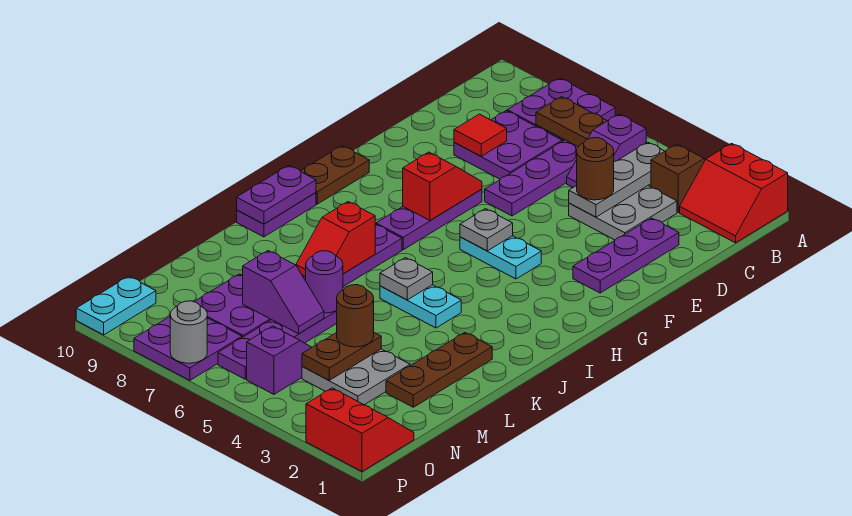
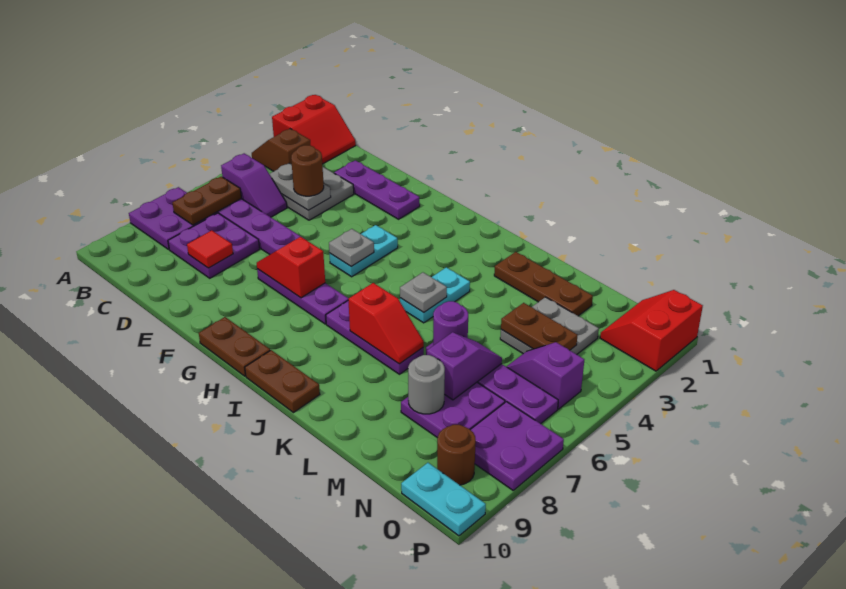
grey plate B4:D4 level 2 -> grey plate C4:D4 level 2
purple plate I10:J10 level 1 -> brown plate I10:J10 level 1
purple plate I10:J10 level 2 -> none
brown round brick M4 level 3 -> brown round brick O9 level 1
grey round brick P7 level 2 -> grey round brick M8 level 2

